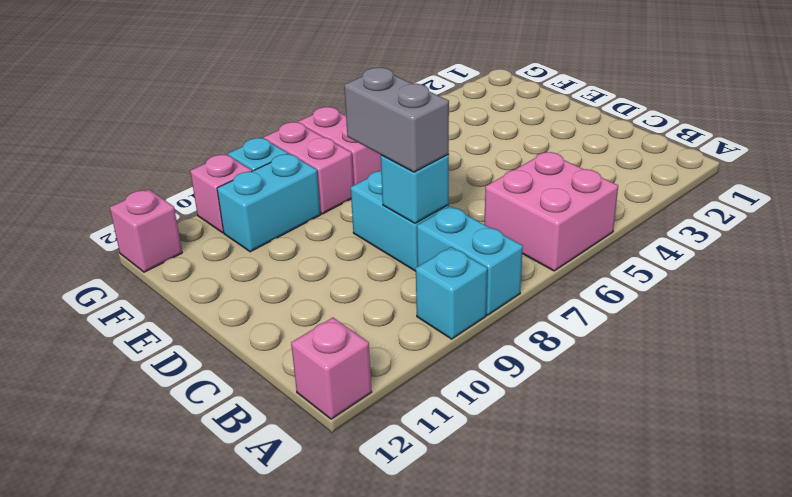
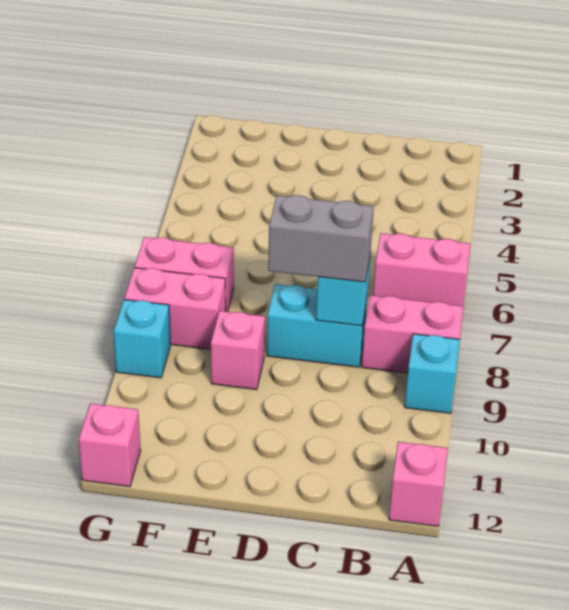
pink brick A5:B6 level 1 -> pink brick A6:B6 level 1
cyan brick A8:B8 level 1 -> pink brick A8:B8 level 1
cyan brick F9:F10 level 1 -> none
pink brick G10 level 1 -> pink brick E9 level 1

